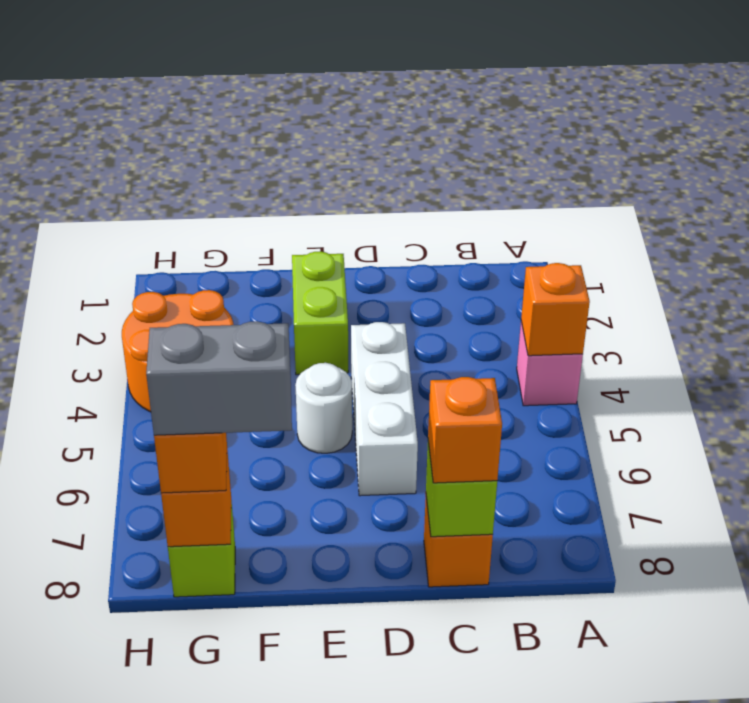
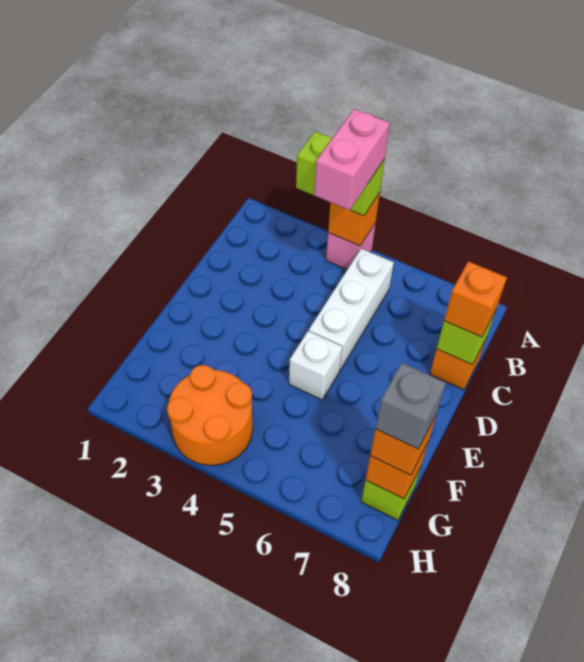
none -> pink brick A4:B4 level 4
white brick D4:D6 level 1 -> white brick B5:D5 level 1
lime brick E2:E3 level 1 -> lime brick A3:A4 level 3
white round brick E5 level 1 -> white brick E5 level 1
grey brick F8:G8 level 4 -> grey brick G8 level 4

